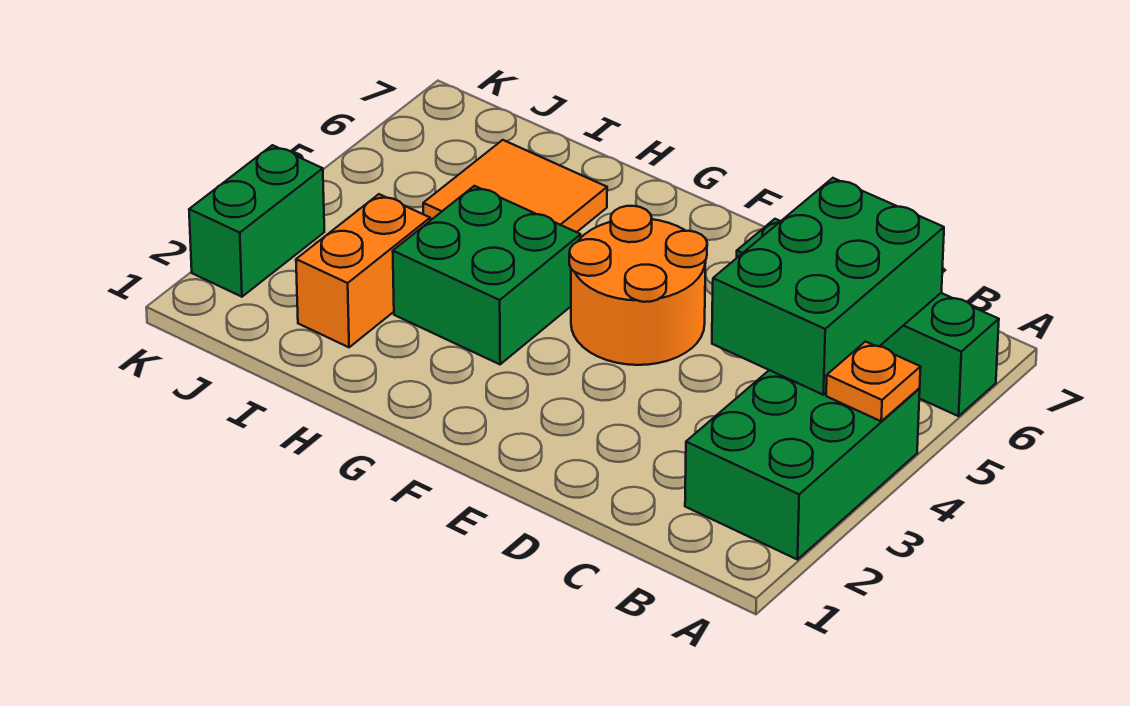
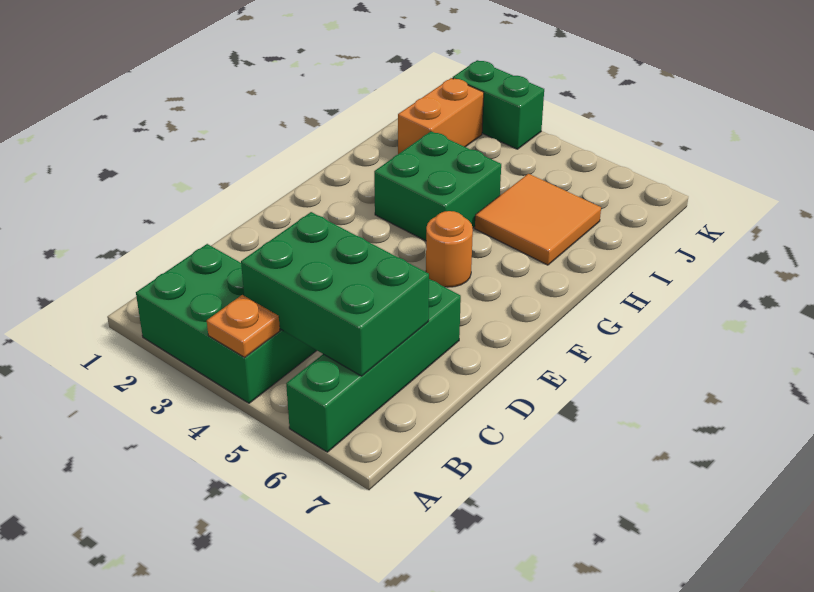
orange round brick E4:F5 level 1 -> orange round brick F5 level 1
orange brick I2:I3 level 1 -> orange brick I2:J2 level 1

